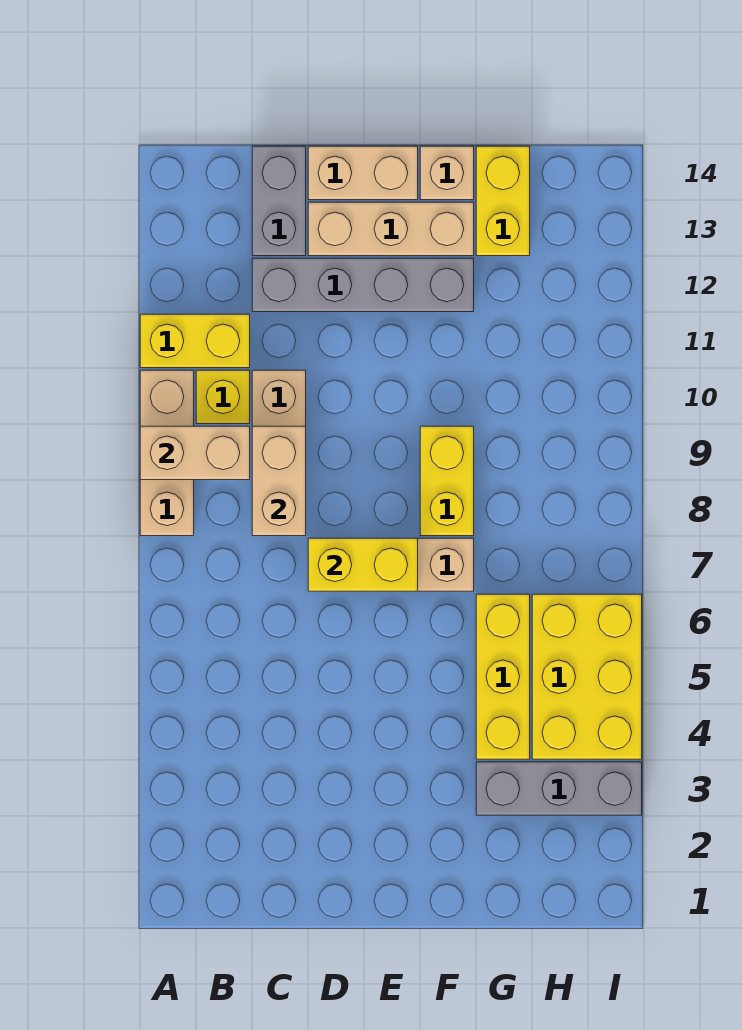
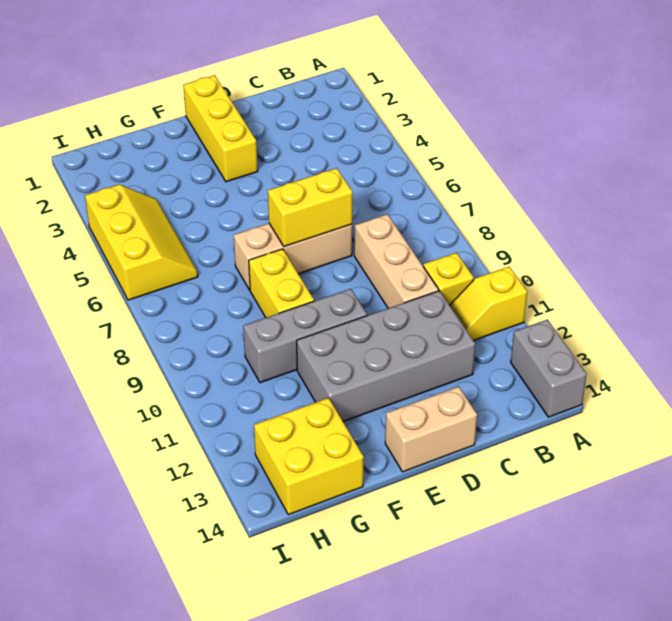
tan brick A8:A10 level 1 -> none
tan brick A9:B9 level 2 -> none
yellow brick A11:B11 level 1 -> yellow slope A11:B11 level 1 top A
tan brick C8:C9 level 2 -> none
grey brick C12:F12 level 1 -> grey brick C11:F12 level 1
grey brick C13:C14 level 1 -> grey brick A13:A14 level 1
tan brick D13:F13 level 1 -> none
tan brick F14 level 1 -> none
grey brick G3:I3 level 1 -> grey brick E10:G10 level 1
yellow brick G4:G6 level 1 -> yellow brick E1:E3 level 1
yellow brick G13:G14 level 1 -> yellow brick G13:H14 level 1
yellow brick H4:I6 level 1 -> yellow slope H4:I6 level 1 top I

